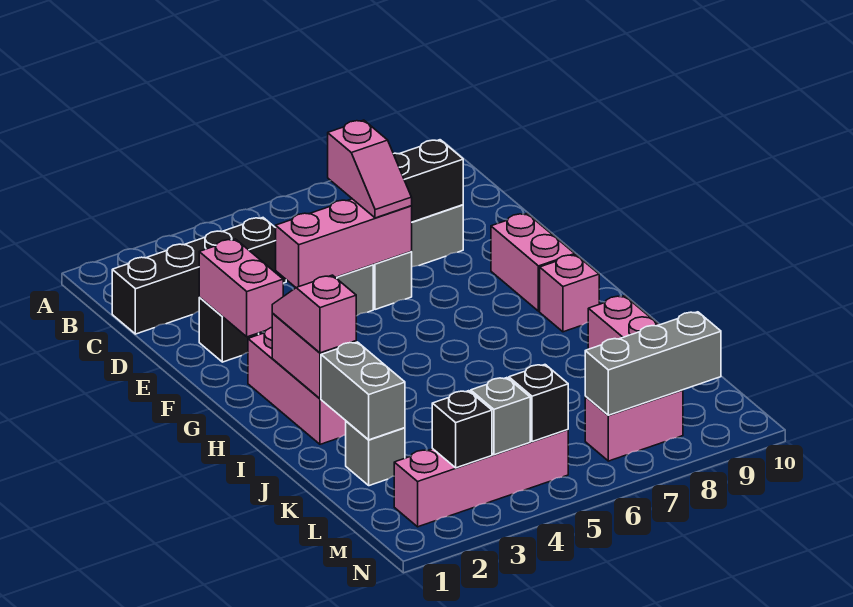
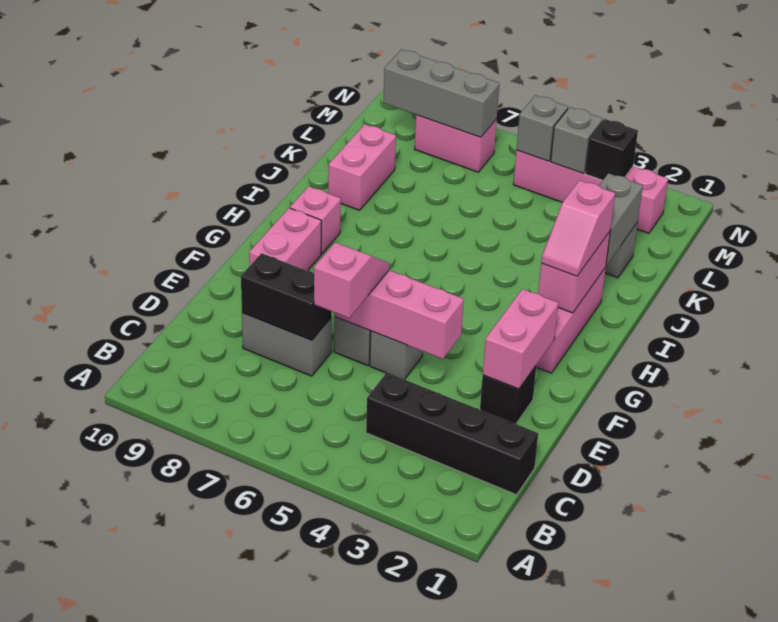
black brick M5 level 2 -> grey brick M5 level 2

